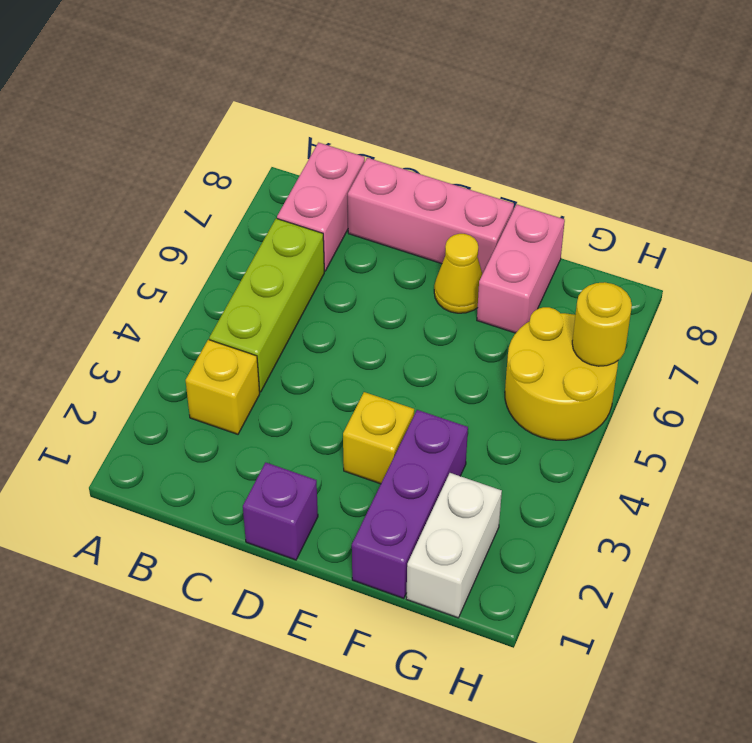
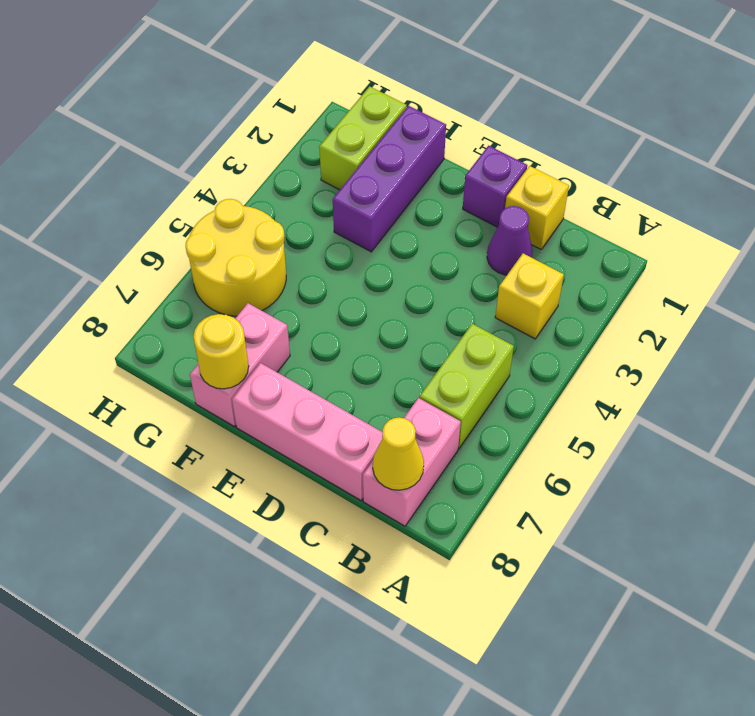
lime brick B4:B6 level 1 -> lime brick B5:B6 level 1
none -> purple cone C2 level 1
yellow brick E3 level 1 -> yellow brick C1 level 1
yellow cone E7 level 1 -> yellow cone B8 level 2
white brick G1:G2 level 1 -> lime brick G1:G2 level 1
yellow round brick H6 level 2 -> yellow round brick F8 level 2

